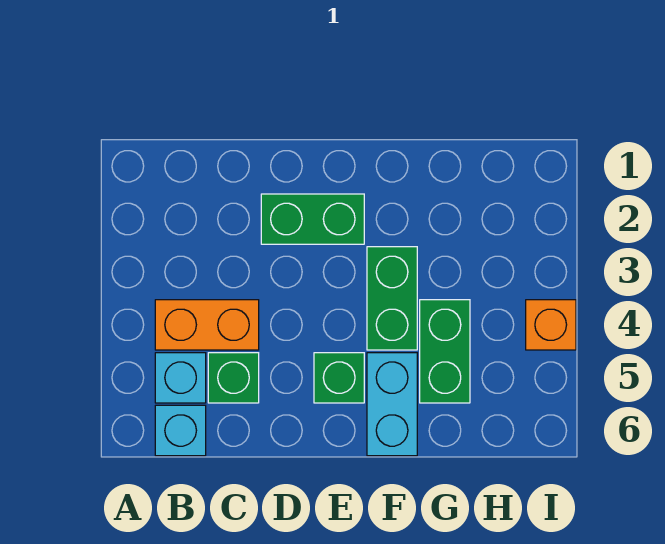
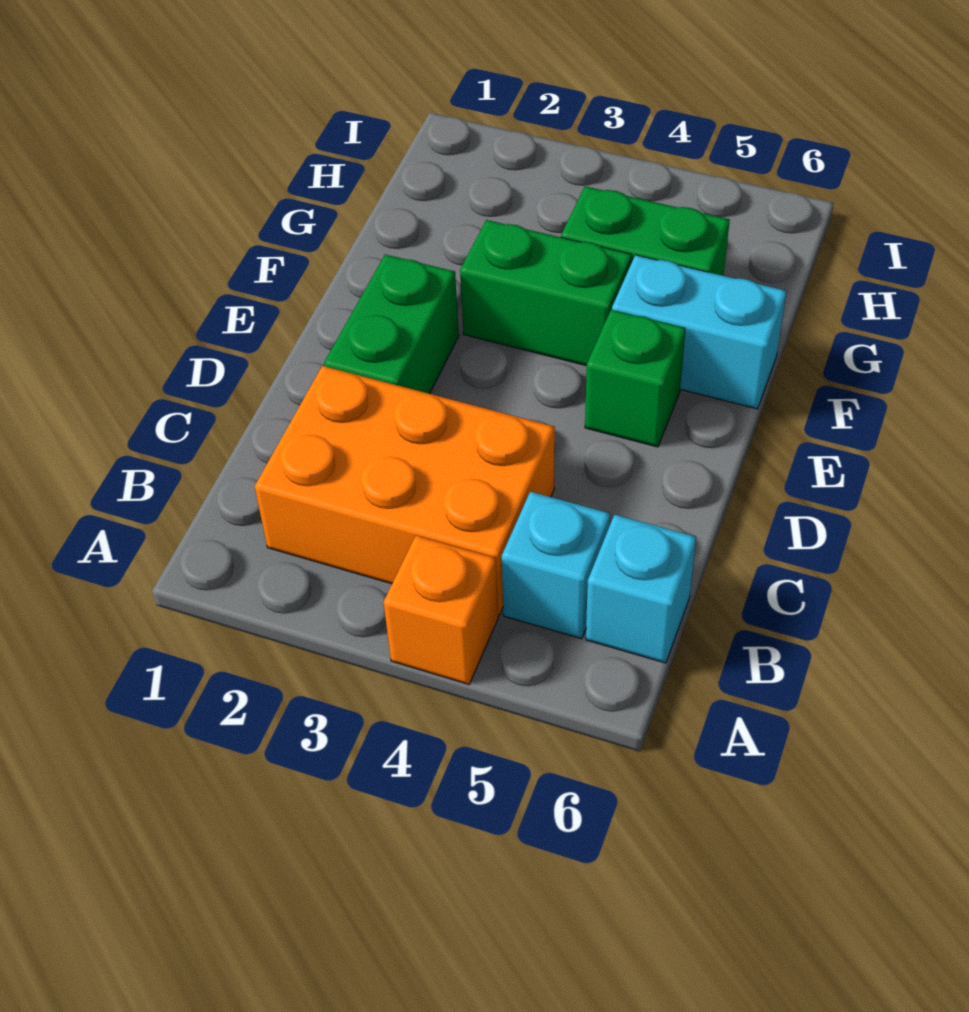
orange brick B4:C4 level 1 -> orange brick B2:C4 level 1
green brick C5 level 1 -> none
orange brick I4 level 1 -> orange brick A4 level 1

